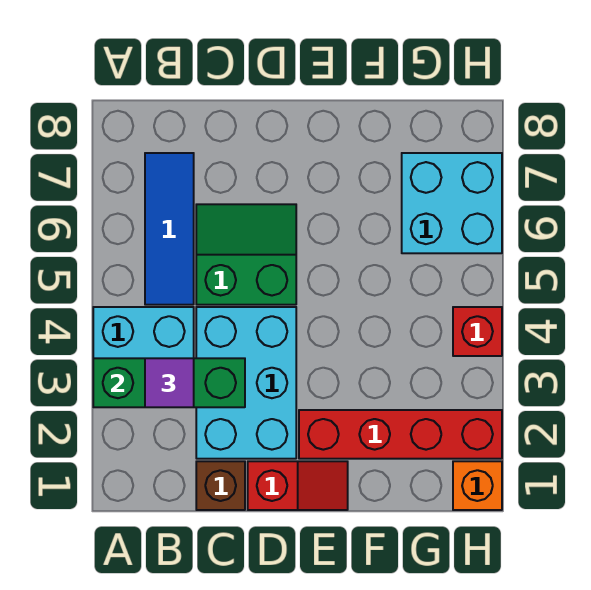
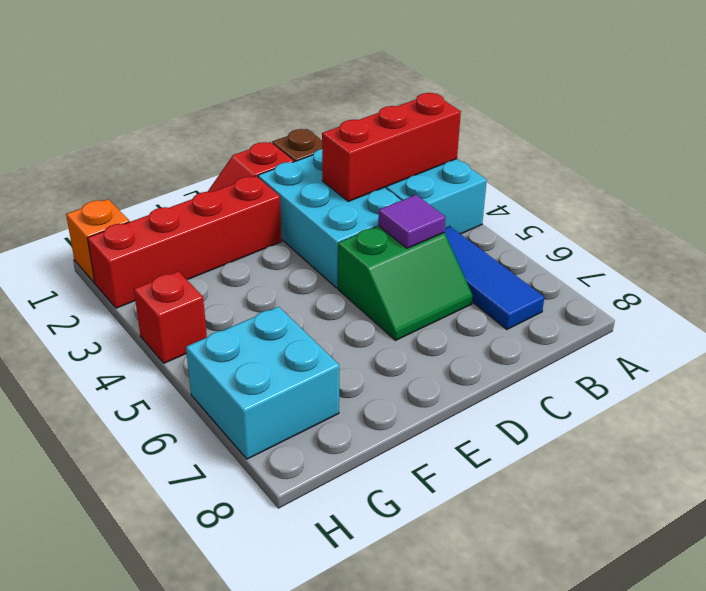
green brick A3:C3 level 2 -> red brick A3:C3 level 2
purple tile B3 level 3 -> purple tile C5 level 2

